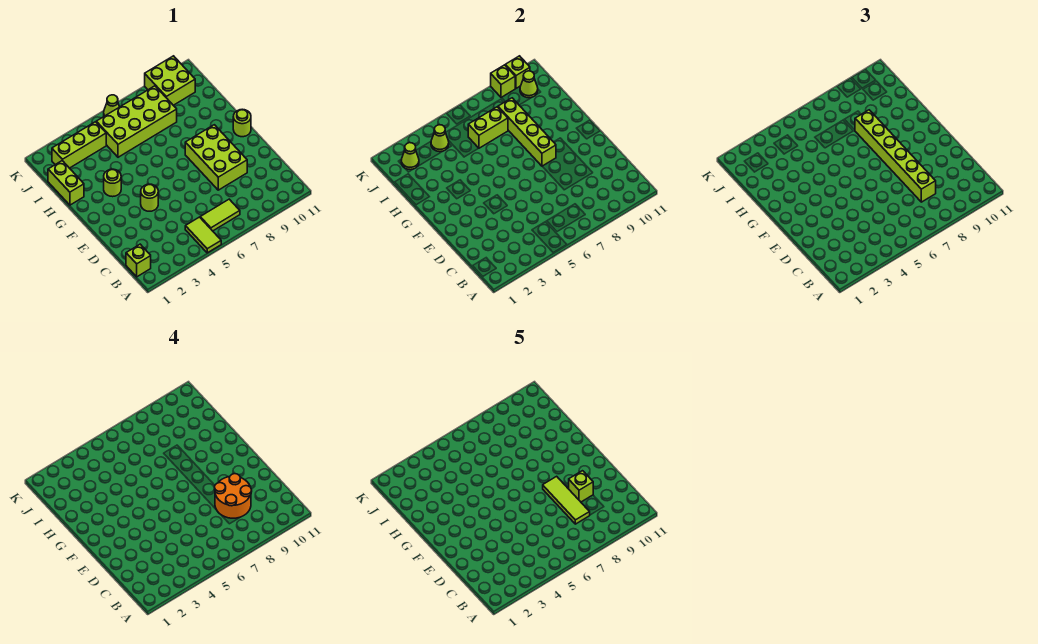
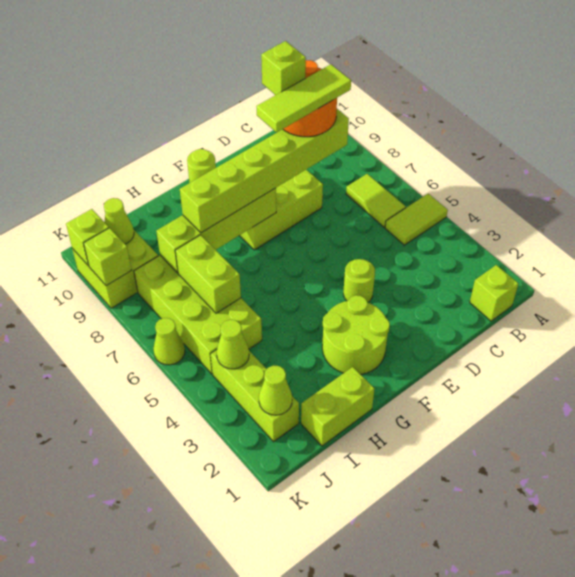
lime round brick G3 level 1 -> lime round brick F2:G3 level 1

